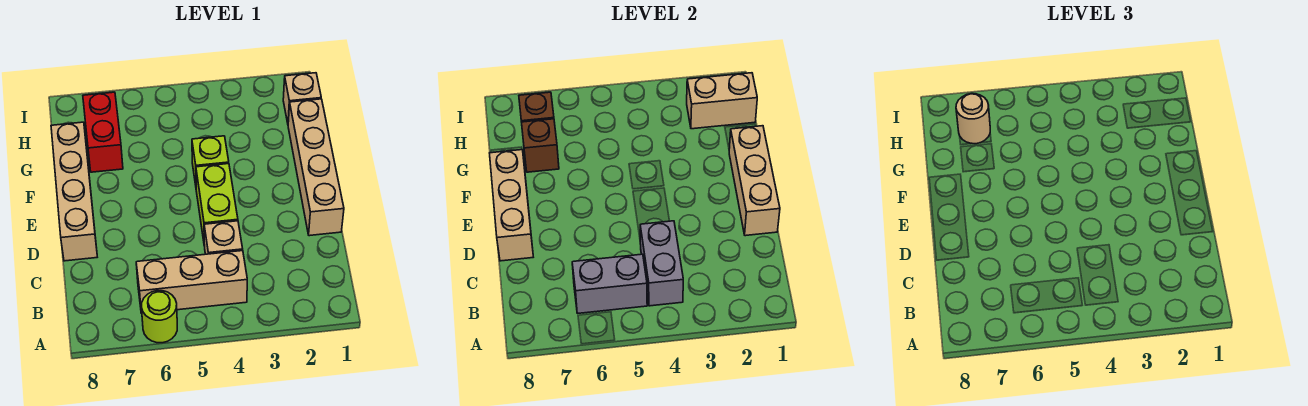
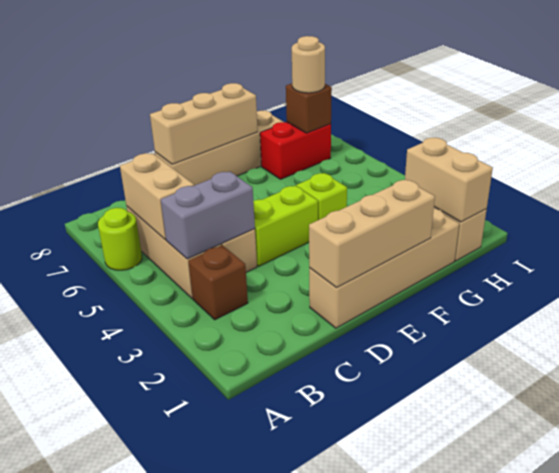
grey brick B5:B6 level 2 -> tan brick B5:B6 level 2
brown brick G7 level 2 -> brown brick B3 level 1

